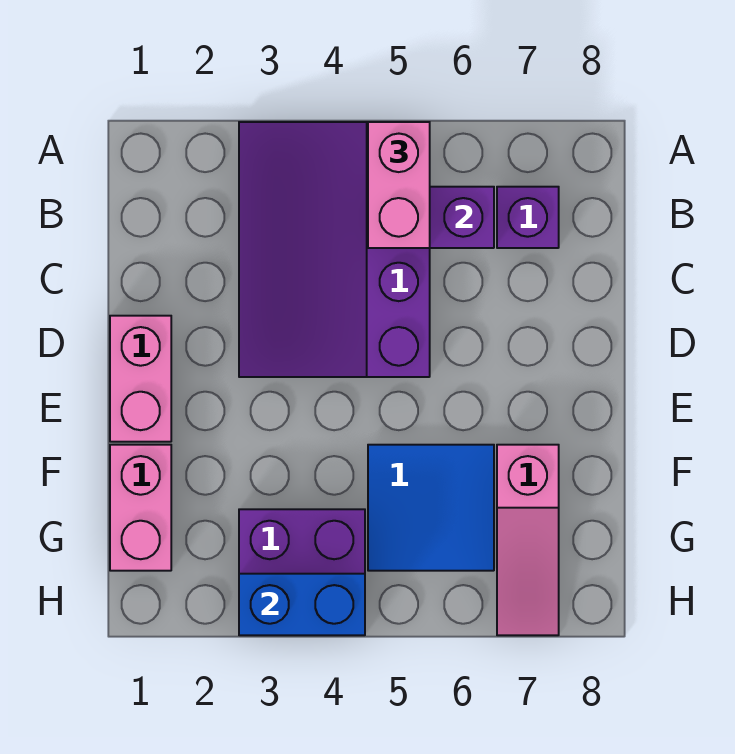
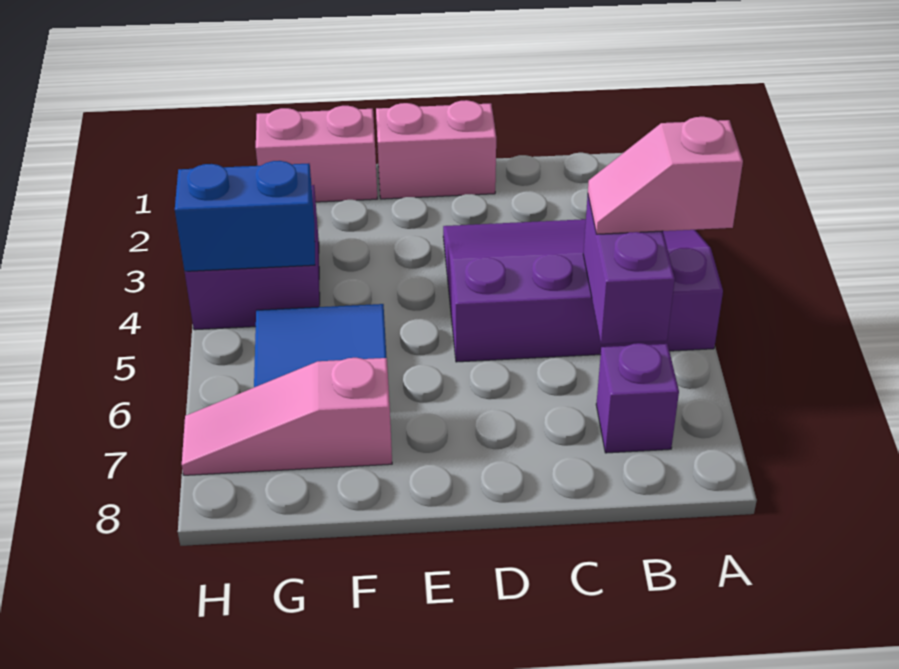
pink brick A5:B5 level 3 -> pink slope A5:B5 level 3 top A
blue brick H3:H4 level 2 -> blue brick G4:H4 level 2

